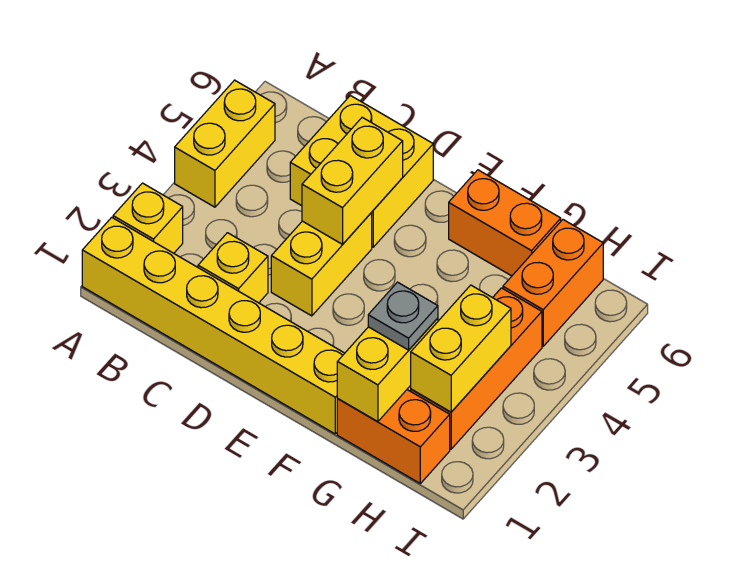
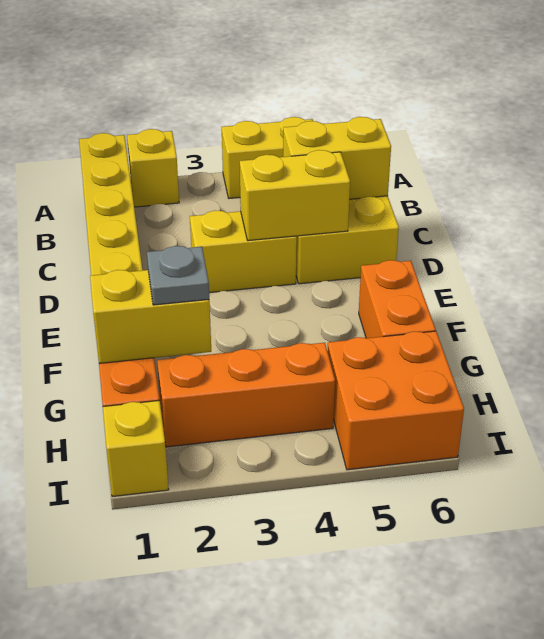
yellow brick C2 level 1 -> yellow brick I1 level 1
yellow brick H2:H3 level 2 -> yellow brick C5:C6 level 2
orange brick H5:H6 level 1 -> orange brick H5:I6 level 1

